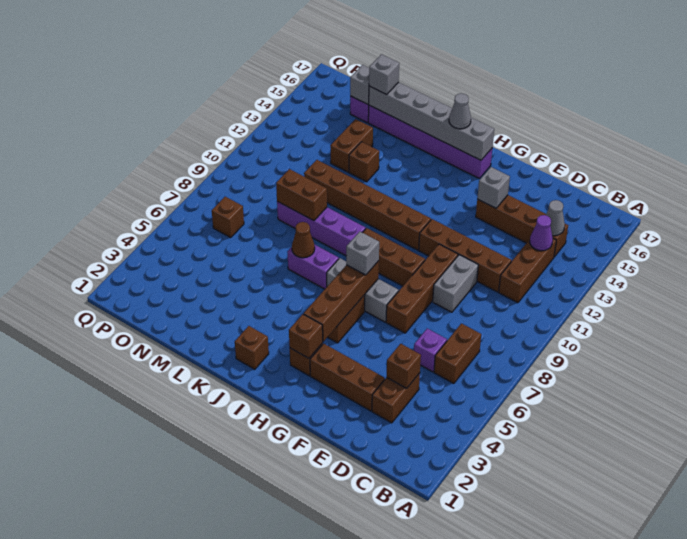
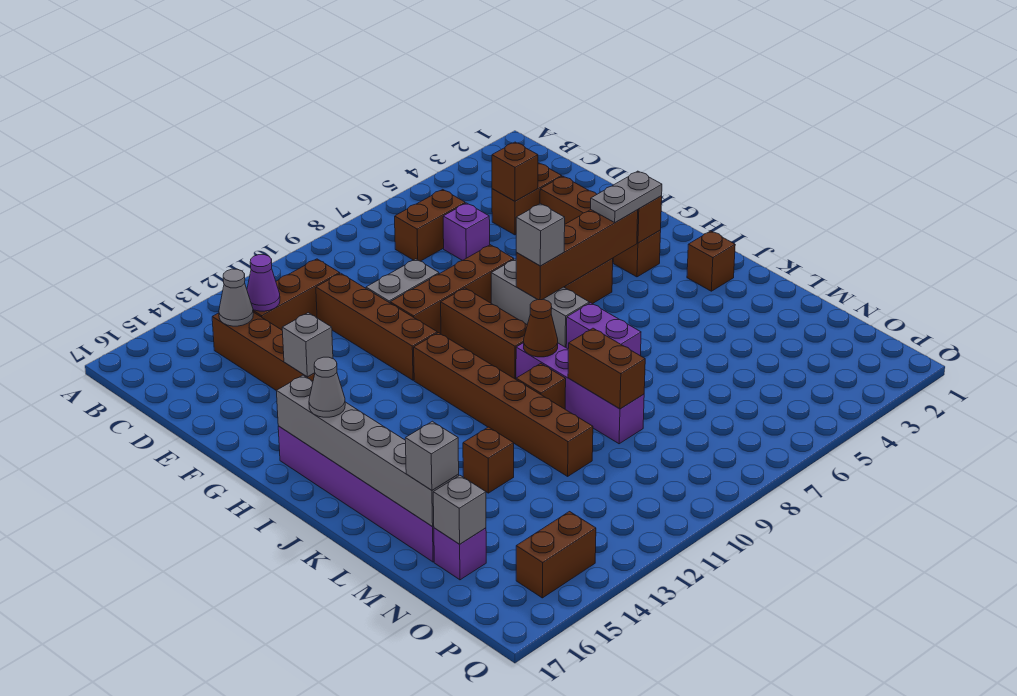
none -> grey plate H3:H4 level 3
brown cone K7 level 2 -> brown cone J9 level 2
brown brick M13:M14 level 1 -> brown brick P14:P15 level 1
brown brick O7 level 1 -> brown brick K10 level 1

